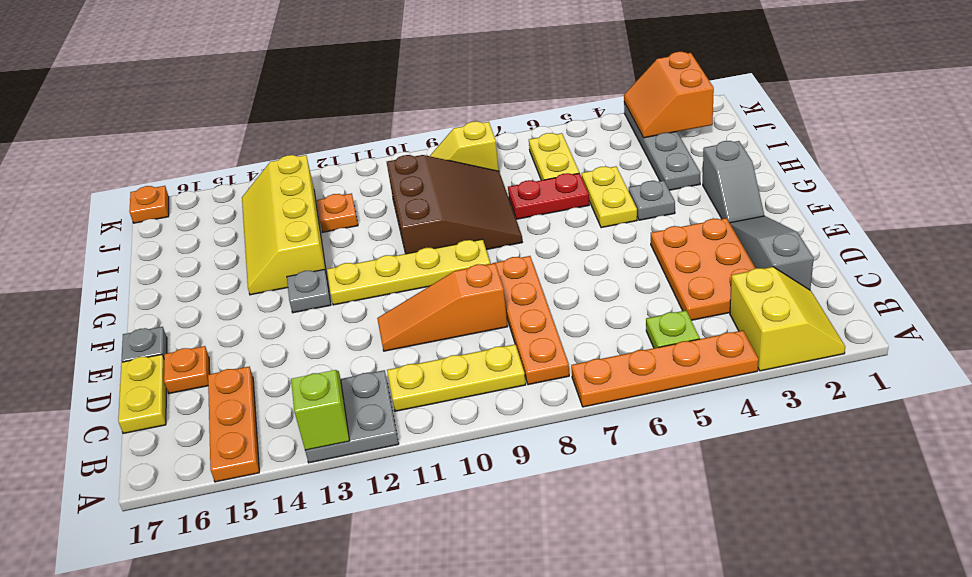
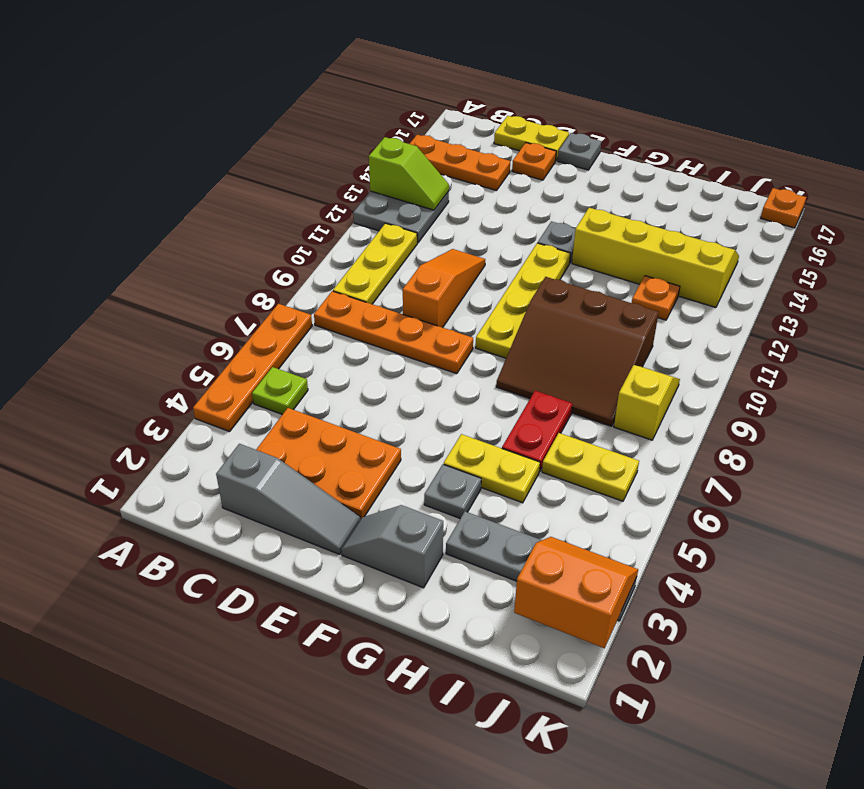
yellow slope A2:B3 level 1 top 3 -> none

